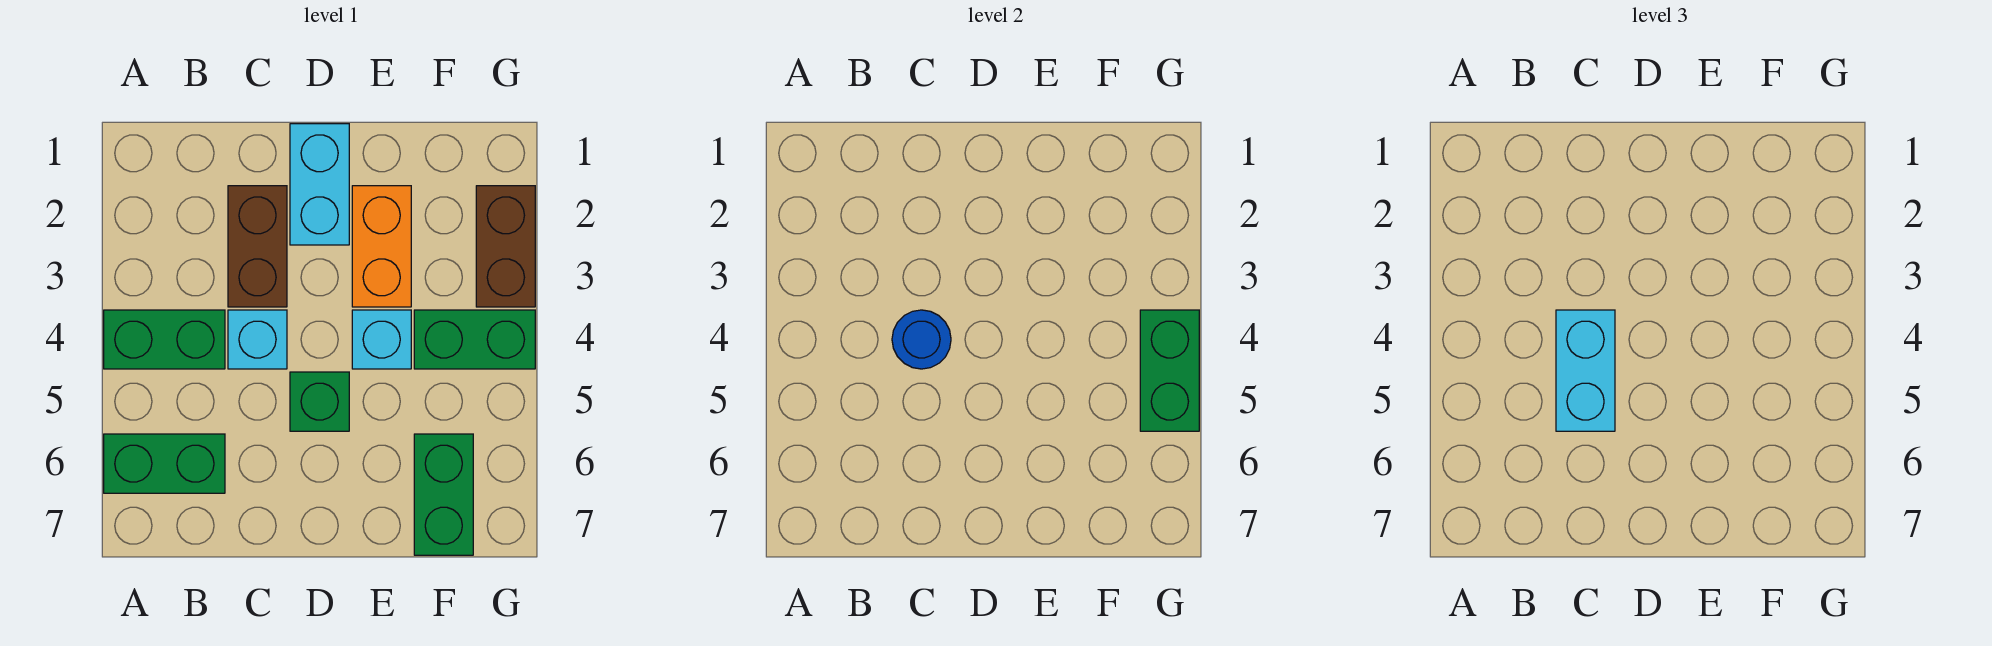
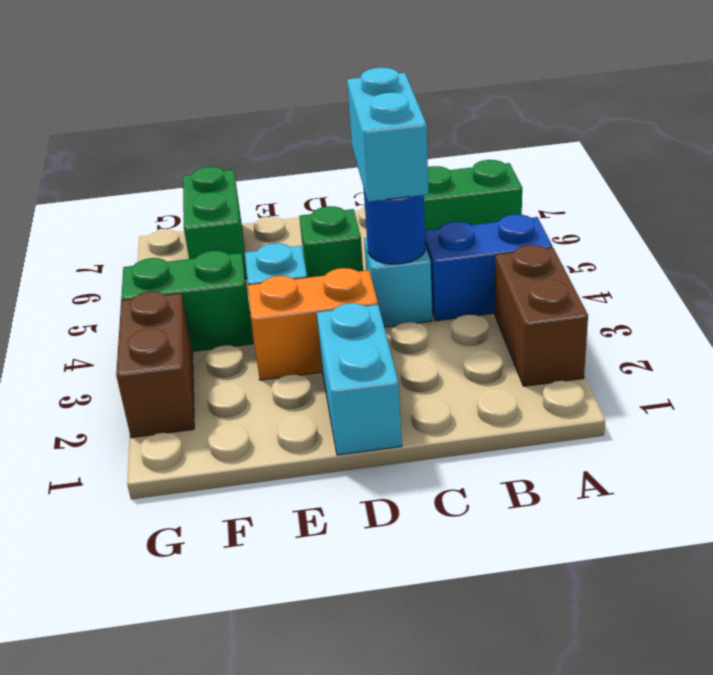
green brick A4:B4 level 1 -> blue brick A4:B4 level 1
brown brick C2:C3 level 1 -> brown brick A2:A3 level 1
orange brick E2:E3 level 1 -> orange brick D3:E3 level 1
green brick G4:G5 level 2 -> none

